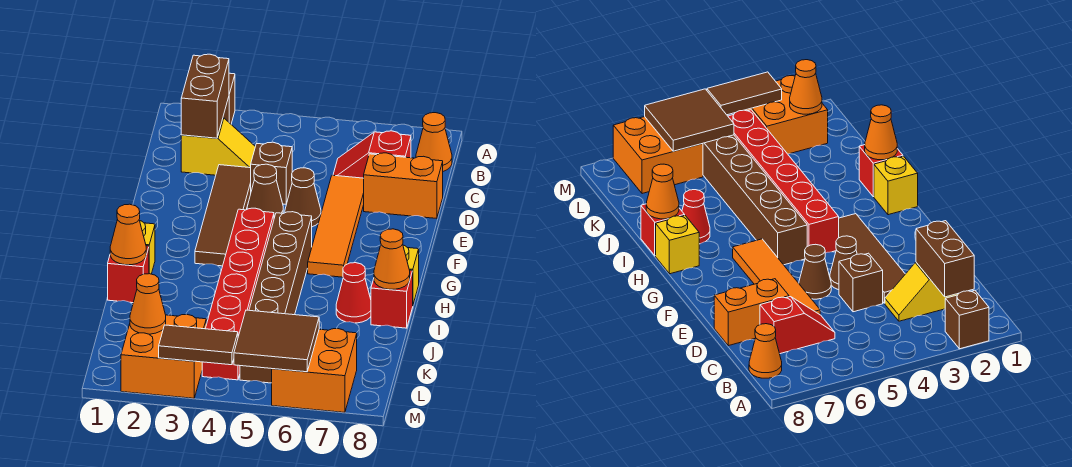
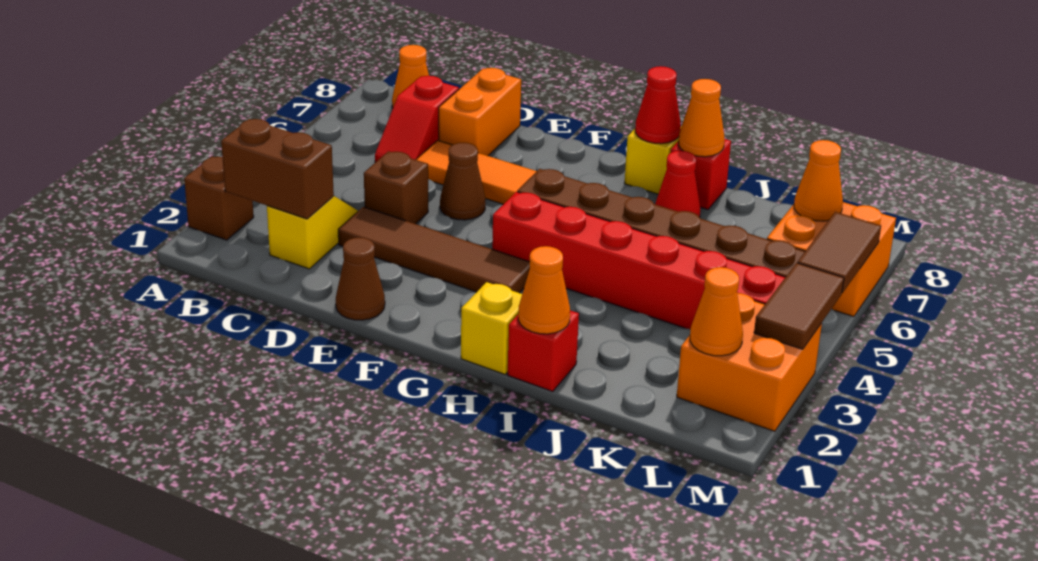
brown cone E4 level 1 -> brown cone E1 level 1
none -> red cone H8 level 2
brown tile L5:M6 level 2 -> brown tile M5:M6 level 2
none -> orange cone L7 level 2

